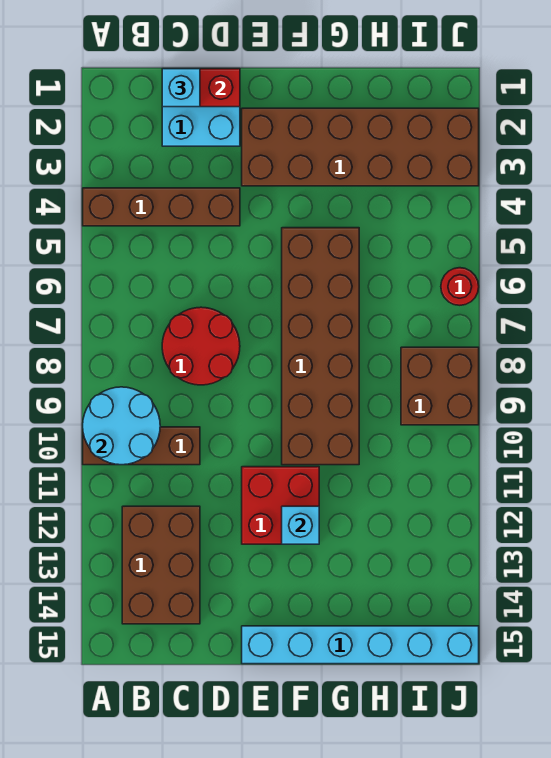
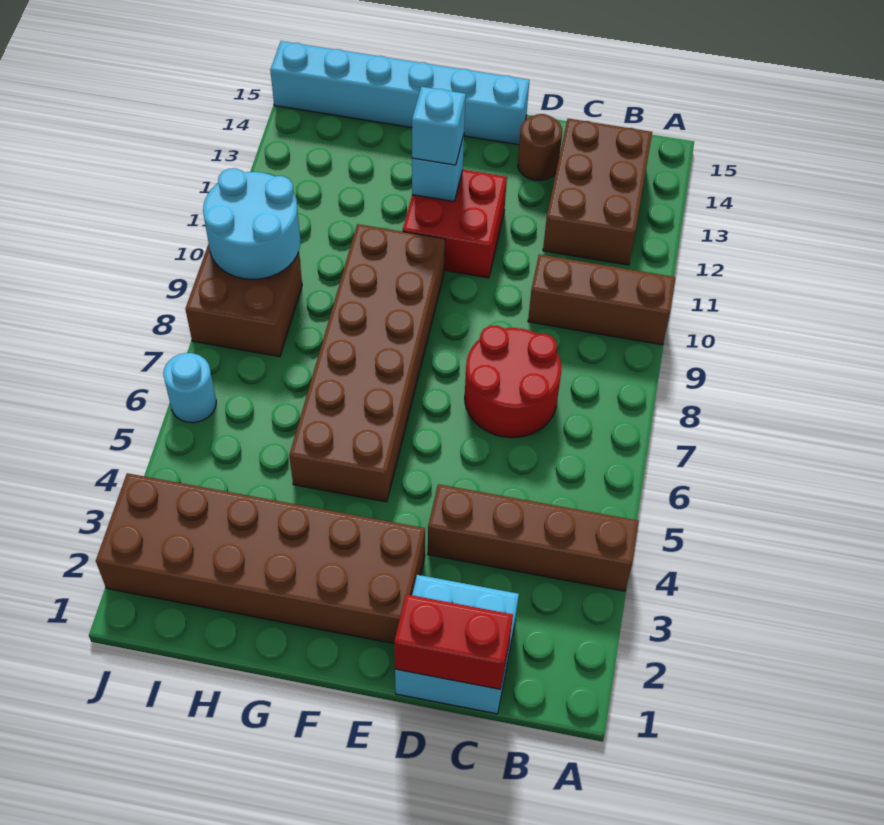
cyan round brick A9:B10 level 2 -> cyan round brick I9:J10 level 2
cyan brick C1 level 3 -> cyan brick F12 level 3
none -> brown round brick D14 level 1
red round brick J6 level 1 -> cyan round brick J6 level 1

